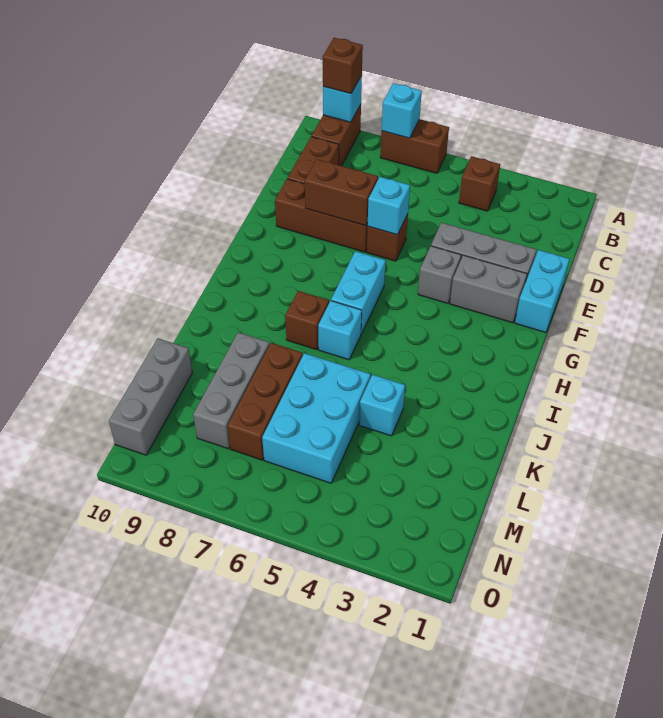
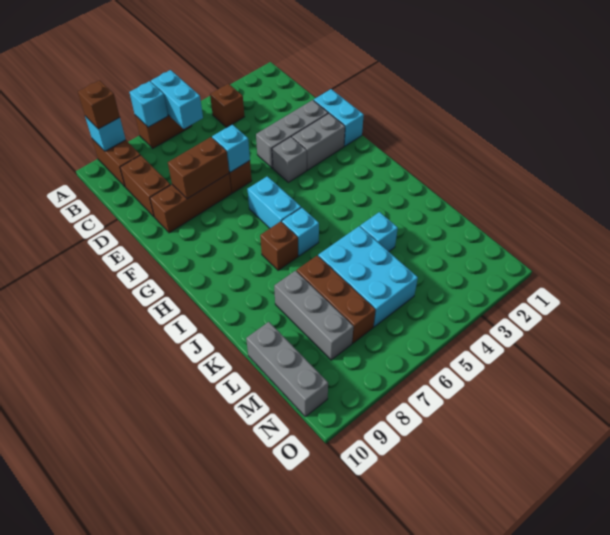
none -> cyan brick A6:B6 level 2

